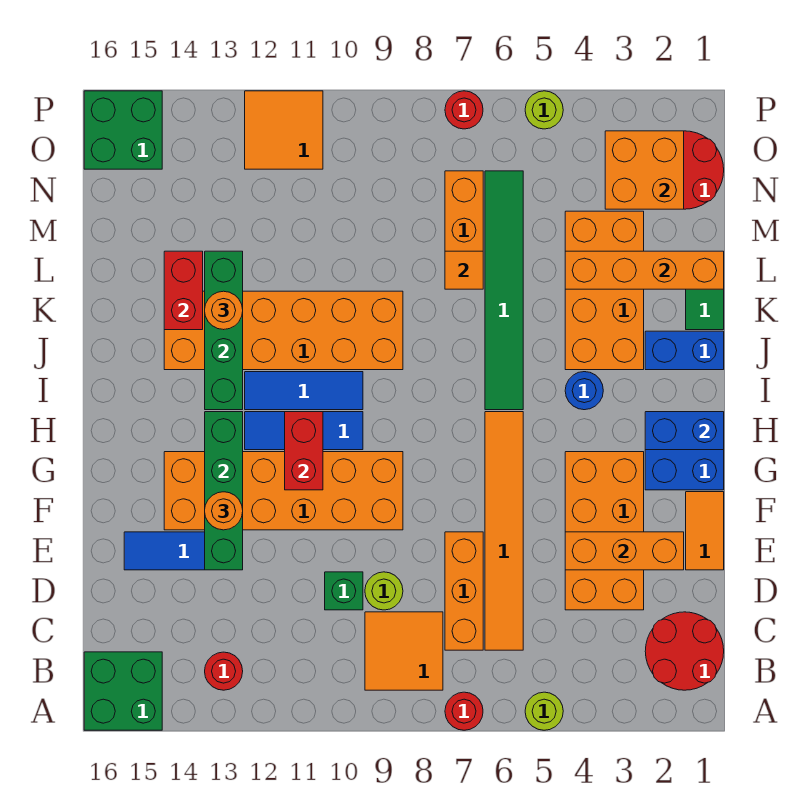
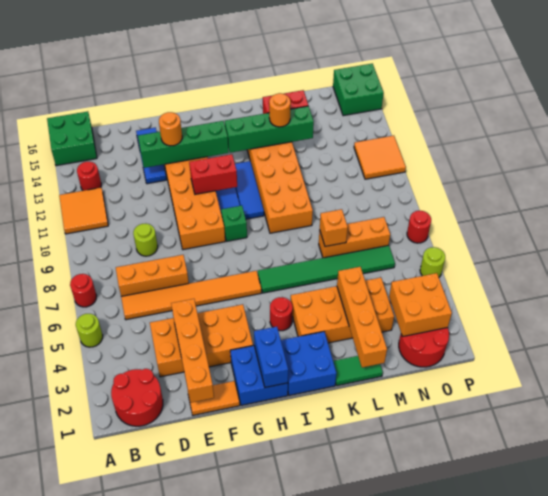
orange tile B8:C9 level 1 -> orange tile A11:B12 level 1
green brick D10 level 1 -> green brick H9 level 1
orange brick E2:E4 level 2 -> orange brick E1:E4 level 2
blue round brick I4 level 1 -> red round brick I4 level 1
blue brick J1:J2 level 1 -> blue brick I1:J2 level 1
orange tile L7 level 2 -> orange brick L7 level 2

